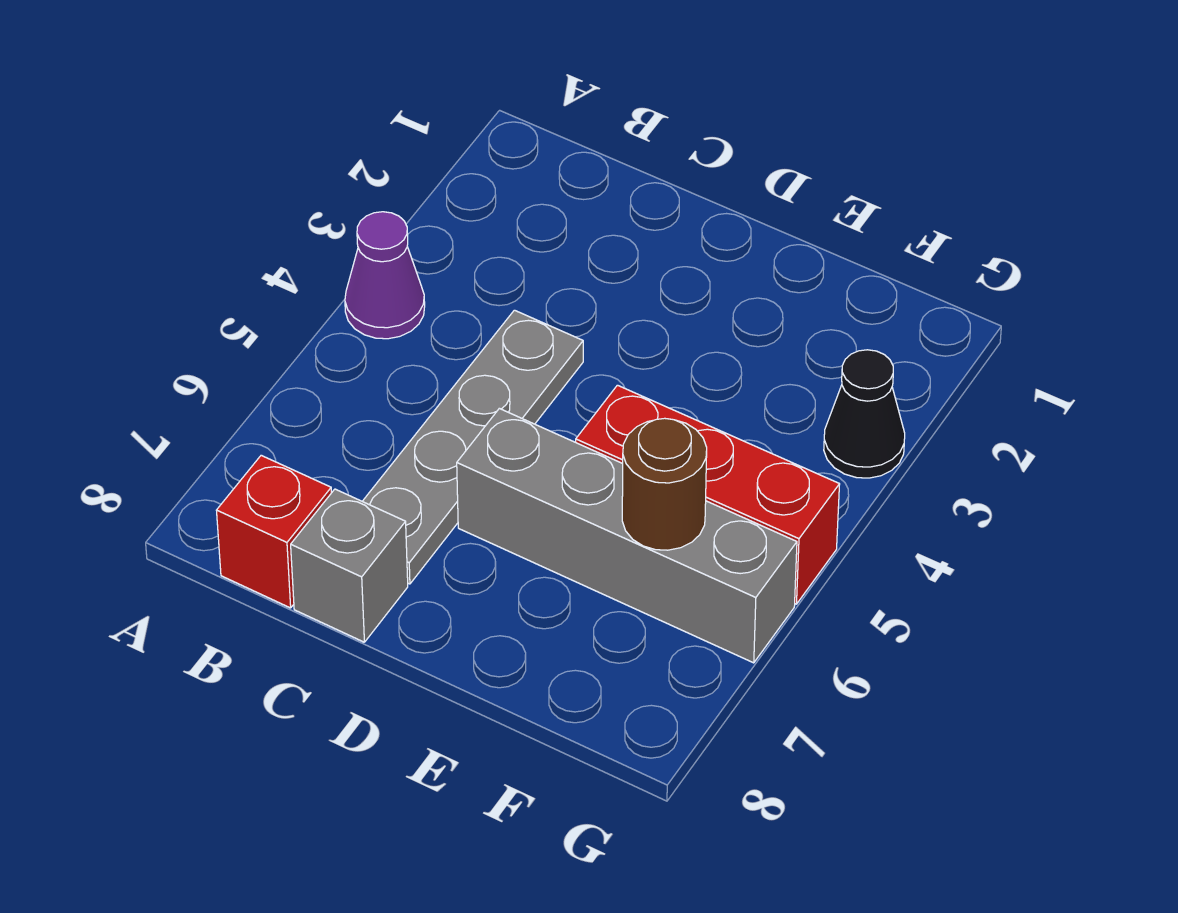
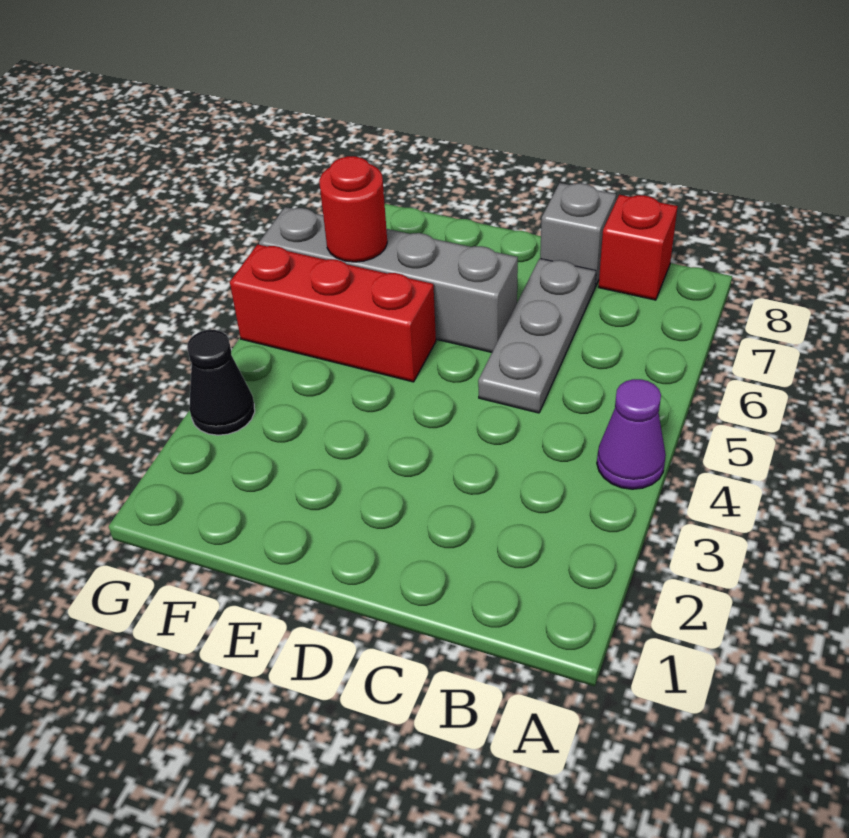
grey plate C4:C7 level 1 -> grey plate C5:C7 level 1
brown round brick F6 level 2 -> red round brick F6 level 2

